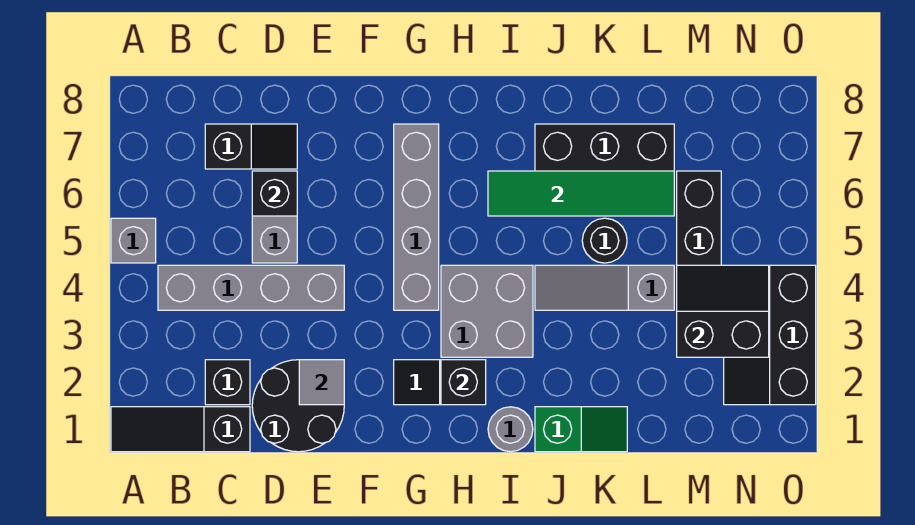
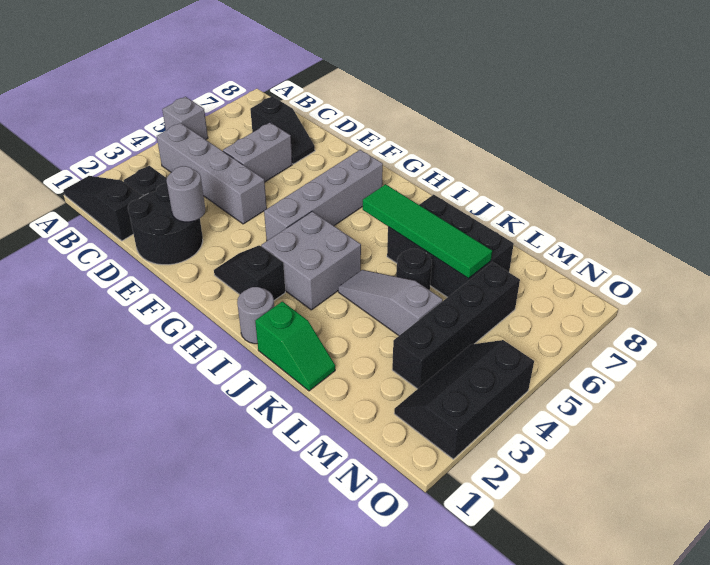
black brick D6 level 2 -> none
grey tile E2 level 2 -> grey round brick E2 level 2
black brick H2 level 2 -> none
black slope M3:N4 level 2 top 3 -> none

